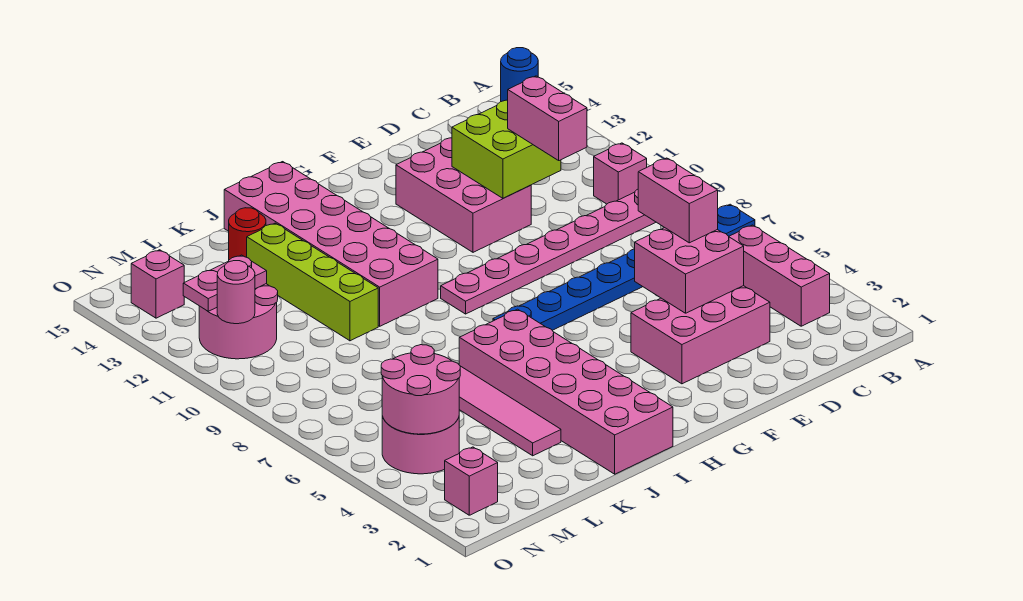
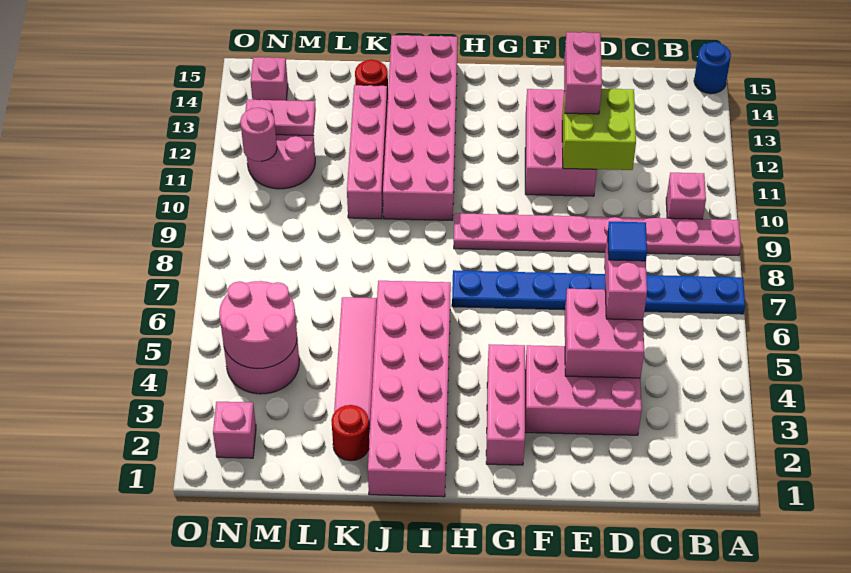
pink brick B3:B5 level 1 -> pink brick G2:G4 level 1
none -> blue tile D6 level 4
pink brick D10:D11 level 3 -> pink brick E12:E13 level 3
none -> red round brick K2 level 1
lime brick K10:K13 level 1 -> pink brick K10:K13 level 1

